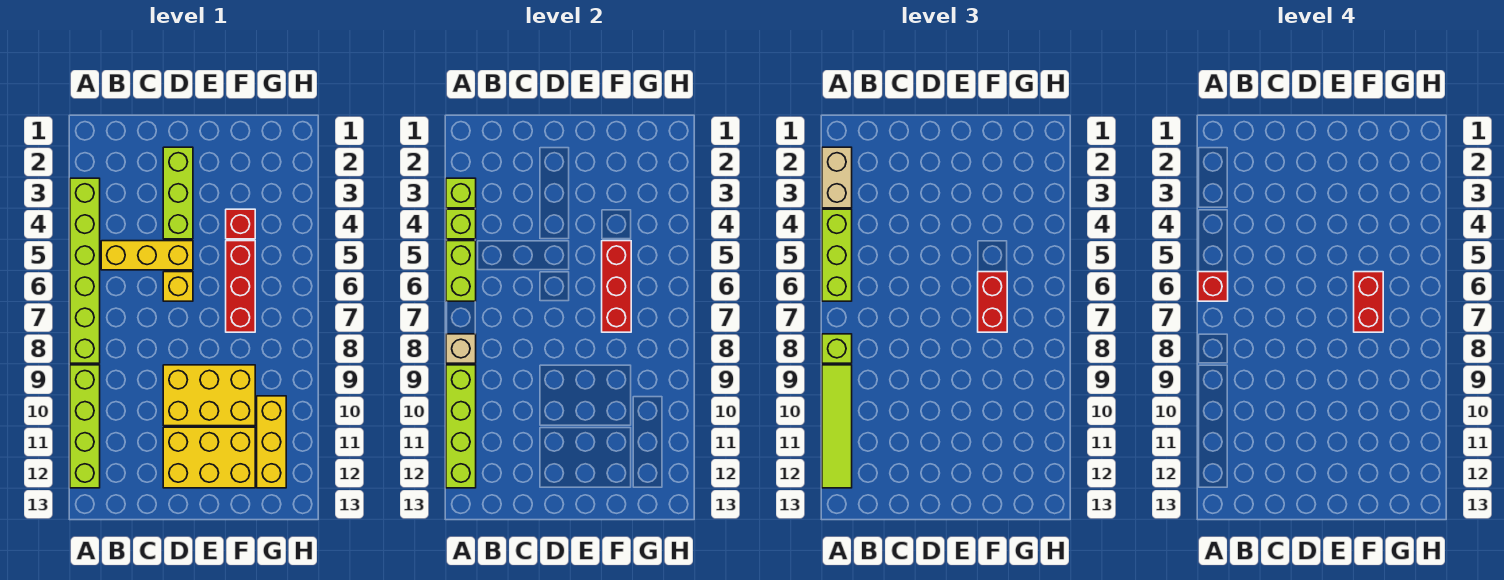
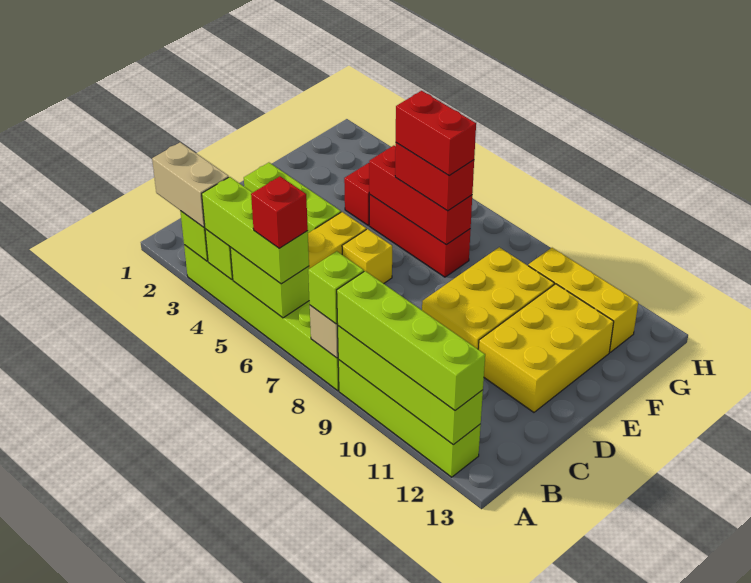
lime tile A9:A12 level 3 -> lime brick A9:A12 level 3

